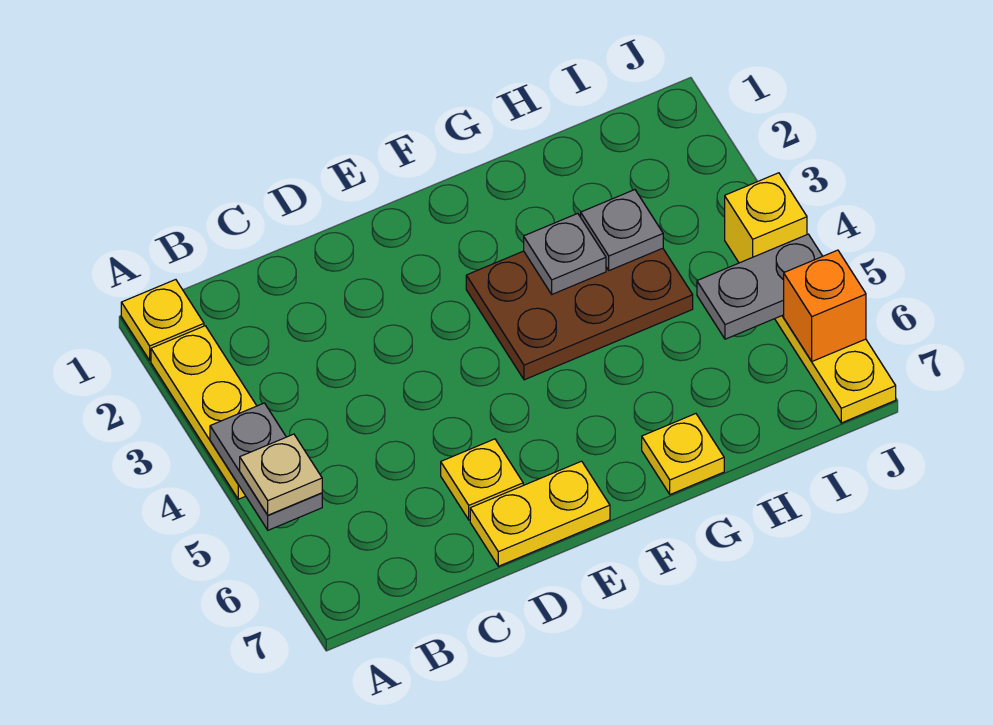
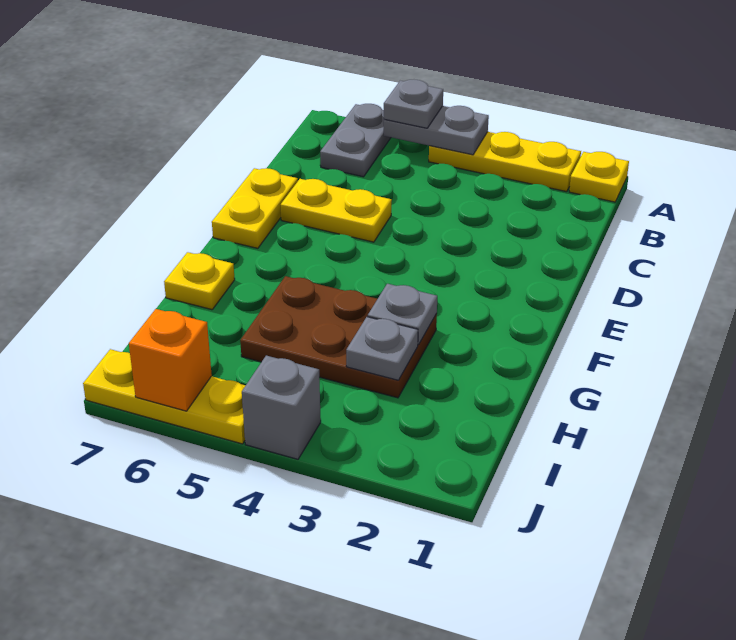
tan plate A5 level 3 -> grey plate A5 level 3
yellow plate D6 level 1 -> yellow plate D5:D6 level 1
brown plate F3:H4 level 1 -> brown plate G3:H5 level 1
grey plate I5:J5 level 2 -> grey plate A6:B6 level 1
yellow brick J4 level 1 -> grey brick J4 level 1

